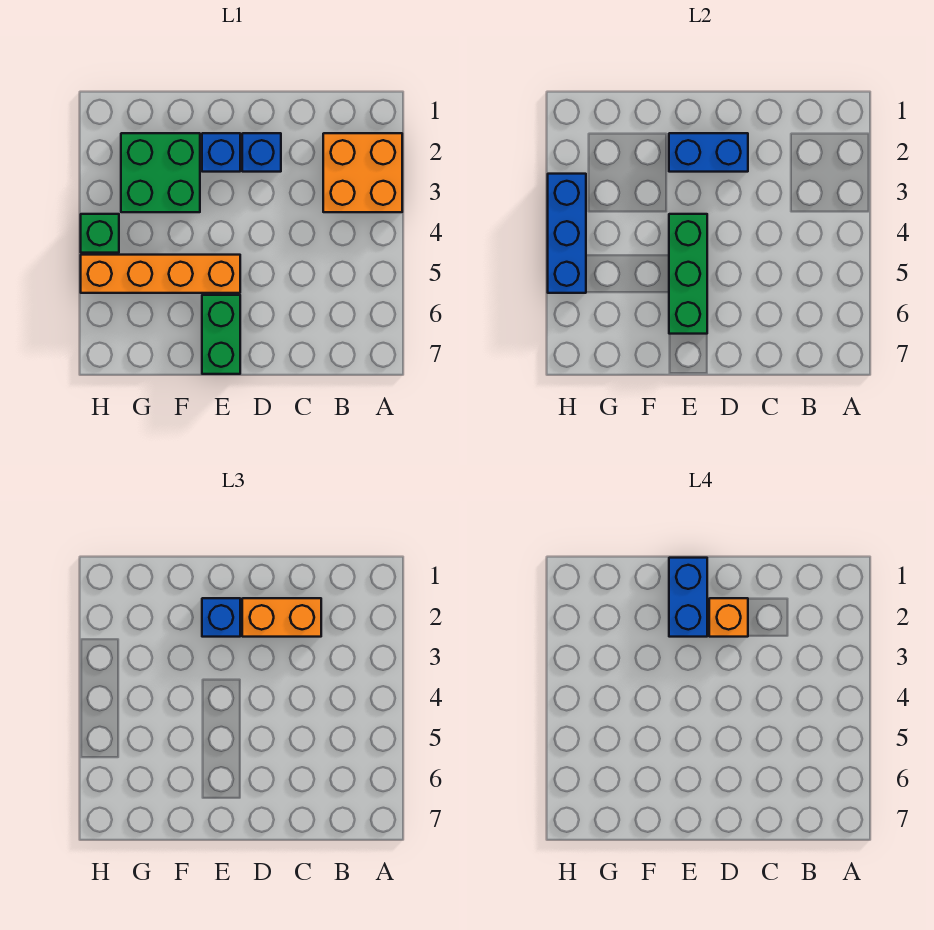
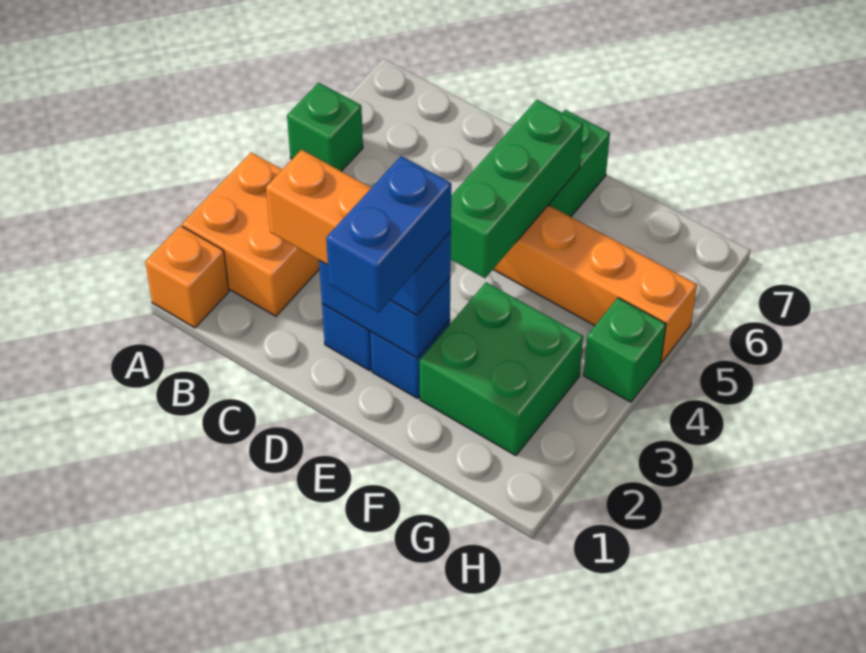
none -> green brick A5 level 1
orange brick D2 level 4 -> orange brick A1 level 1
blue brick H3:H5 level 2 -> none

